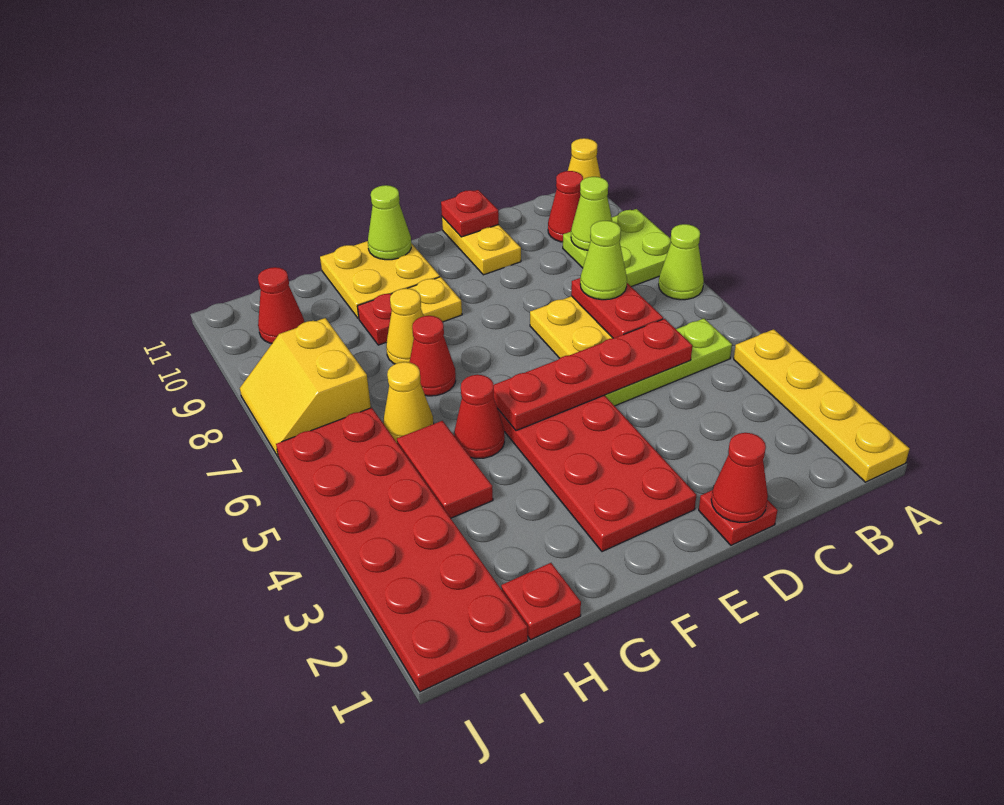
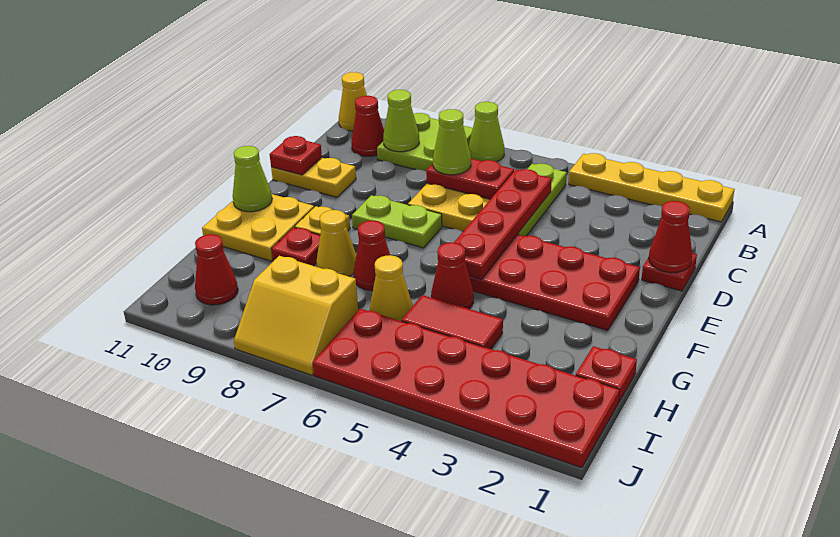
none -> lime plate E7:E8 level 1

